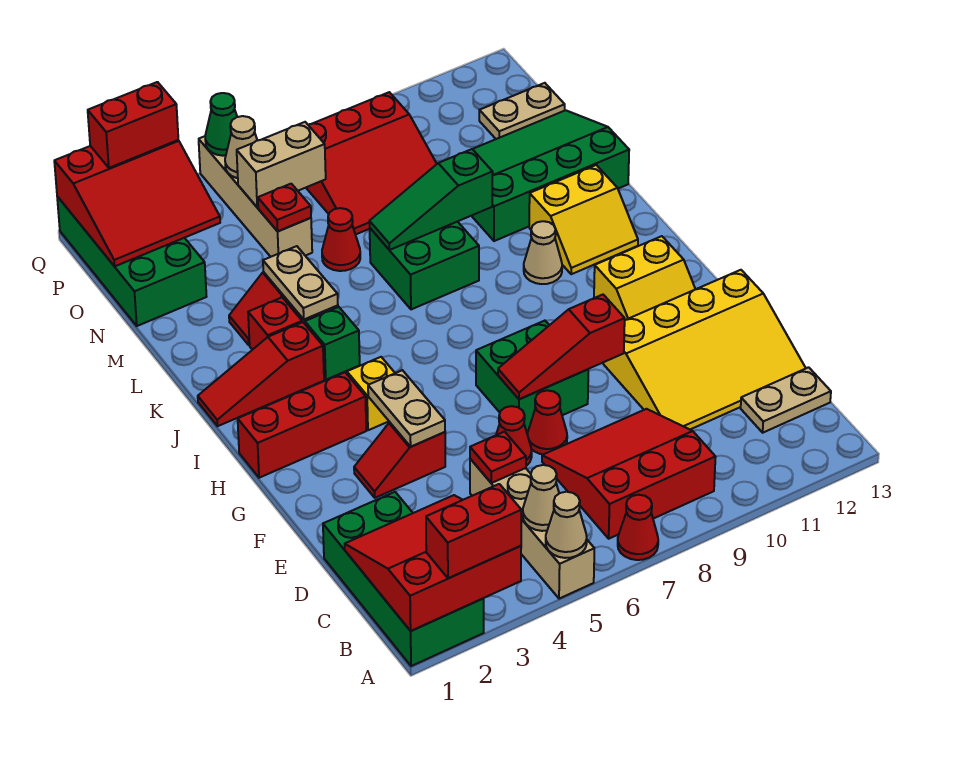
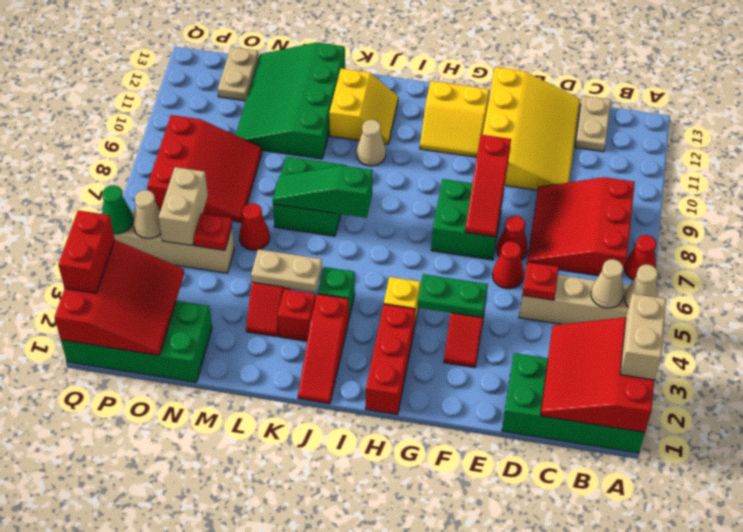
red brick A2:A3 level 3 -> tan brick A2:A3 level 3
tan plate F4:G4 level 2 -> green plate F4:G4 level 2
yellow slope G11:H12 level 1 top H -> yellow slope G11:H12 level 1 top 12
green slope L7:L9 level 2 top 9 -> green slope J7:L7 level 2 top J

